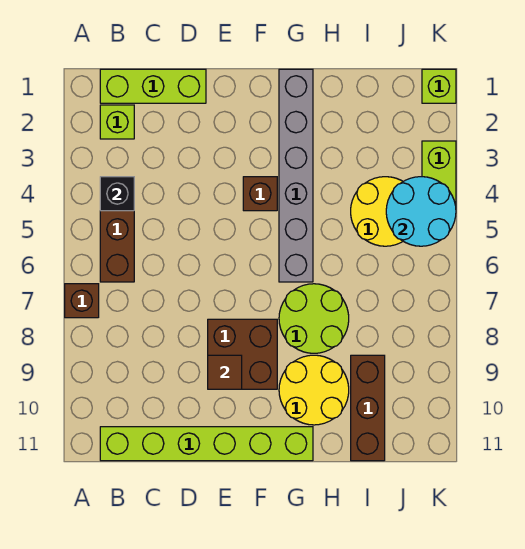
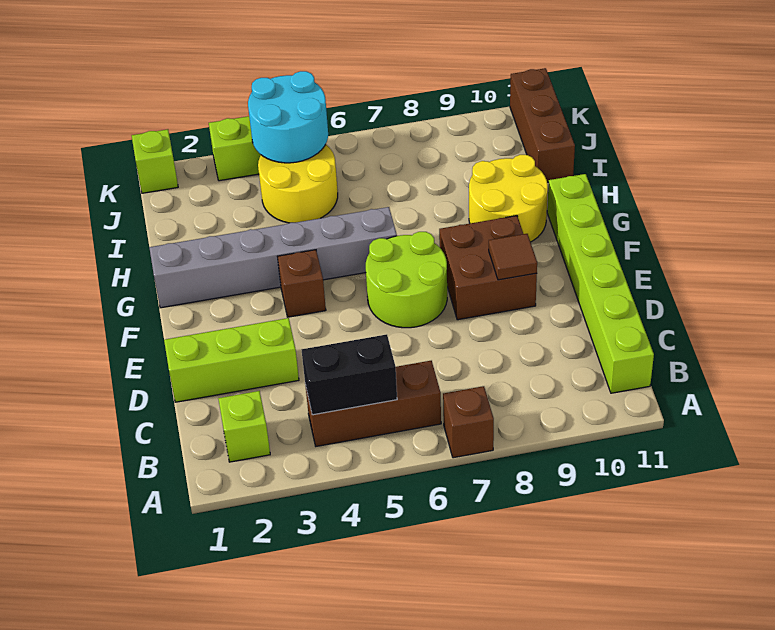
lime brick B1:D1 level 1 -> lime brick D1:D3 level 1
black brick B4 level 2 -> black brick B4:B5 level 2
lime round brick G7:H8 level 1 -> lime round brick E6:F7 level 1
brown brick I9:I11 level 1 -> brown brick I11:K11 level 1

